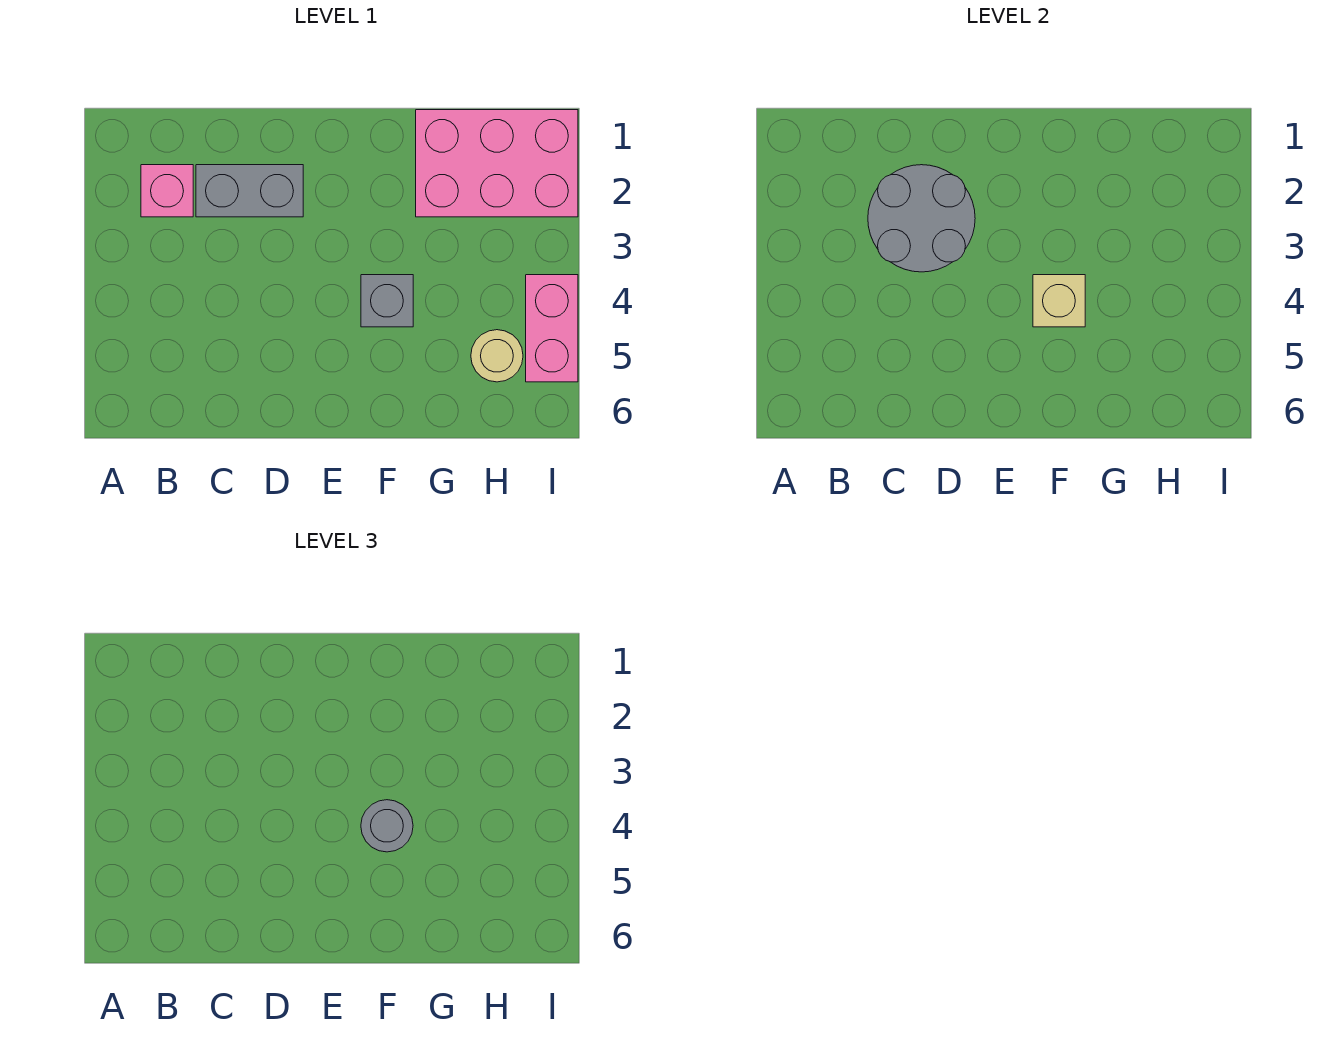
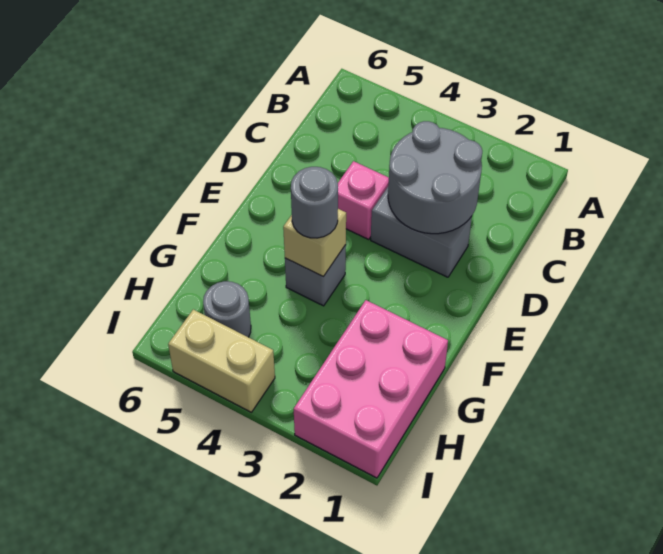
pink brick B2 level 1 -> pink brick D4 level 1
grey brick C2:D2 level 1 -> grey brick D2:D3 level 1
tan round brick H5 level 1 -> grey round brick H5 level 1
pink brick I4:I5 level 1 -> tan brick I4:I5 level 1

